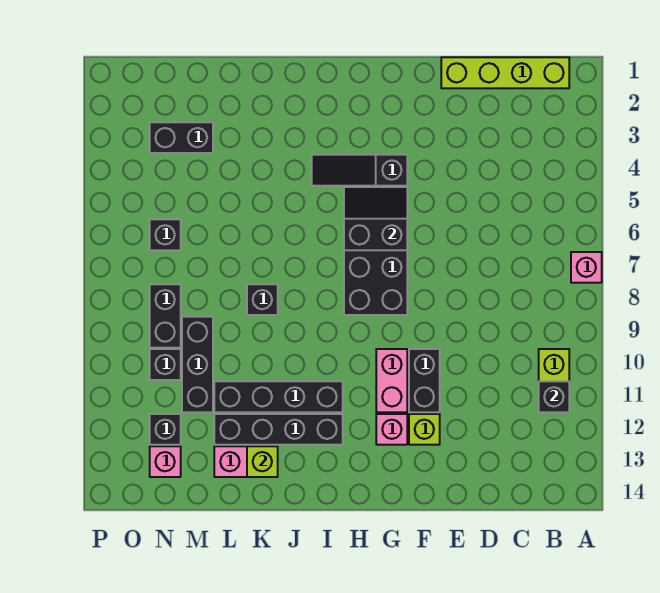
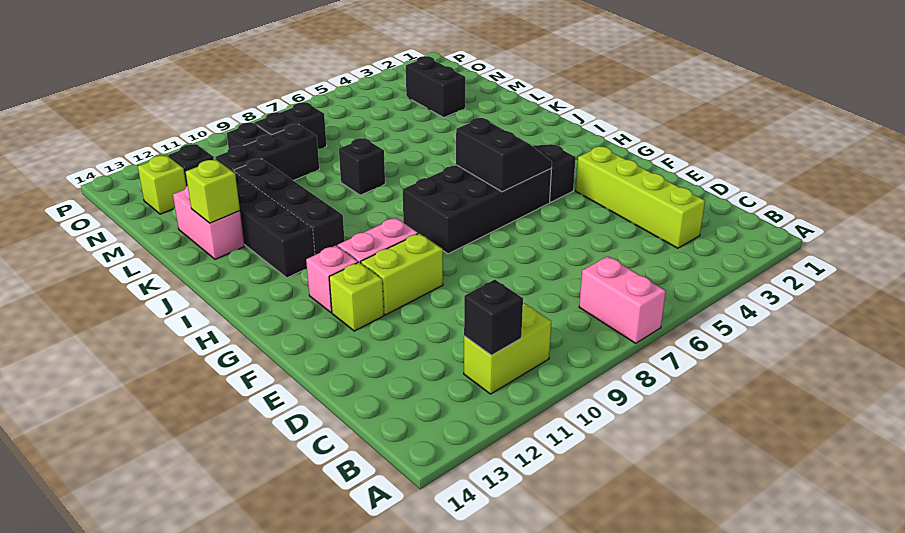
pink brick A7 level 1 -> pink brick A7:B7 level 1
lime brick B1:E1 level 1 -> lime brick C3:F3 level 1
black brick F10:F11 level 1 -> lime brick F10:F11 level 1
black brick N6 level 1 -> none
pink brick N13 level 1 -> lime brick N13 level 1

